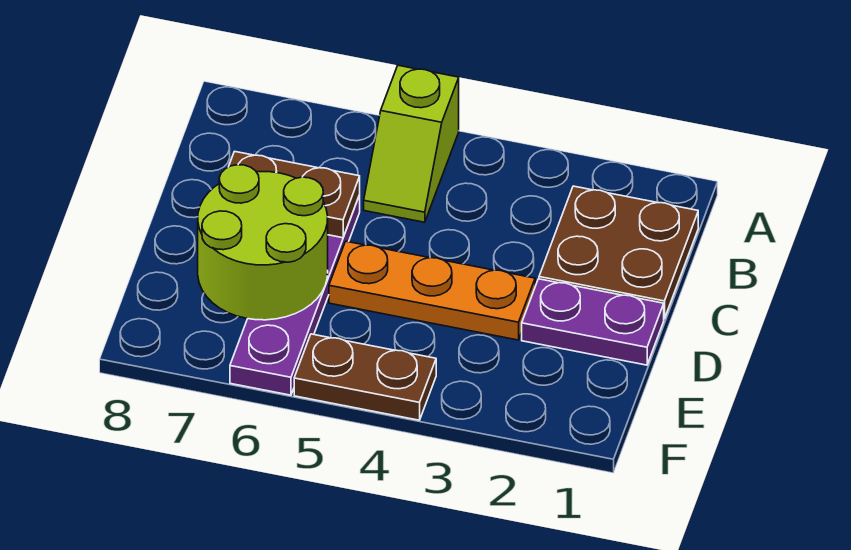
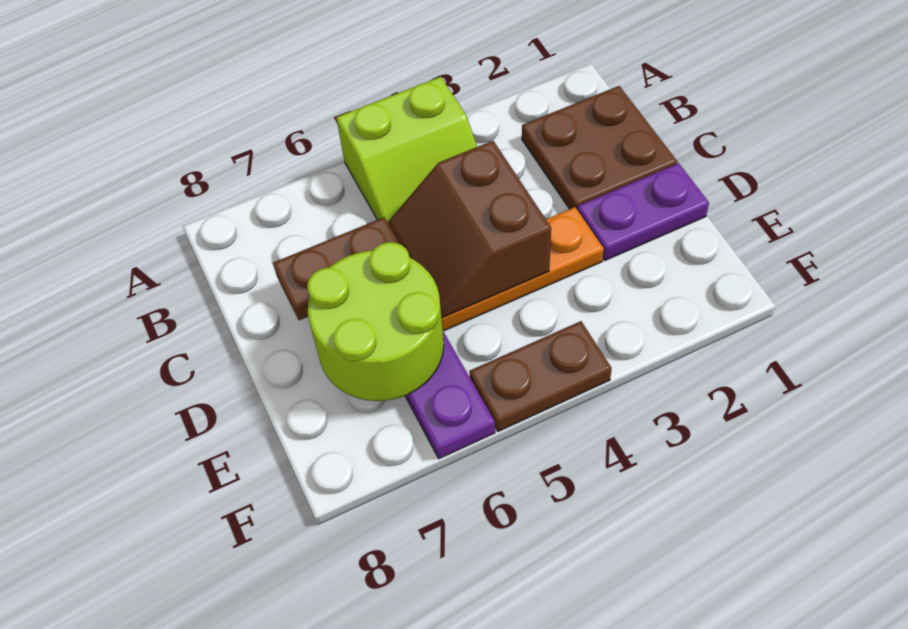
lime slope A5:B5 level 1 top A -> lime slope A4:B5 level 1 top A
none -> brown slope C4:D5 level 2 top 4

